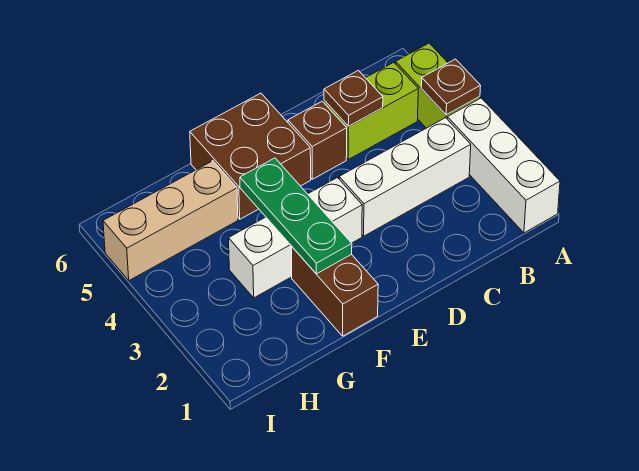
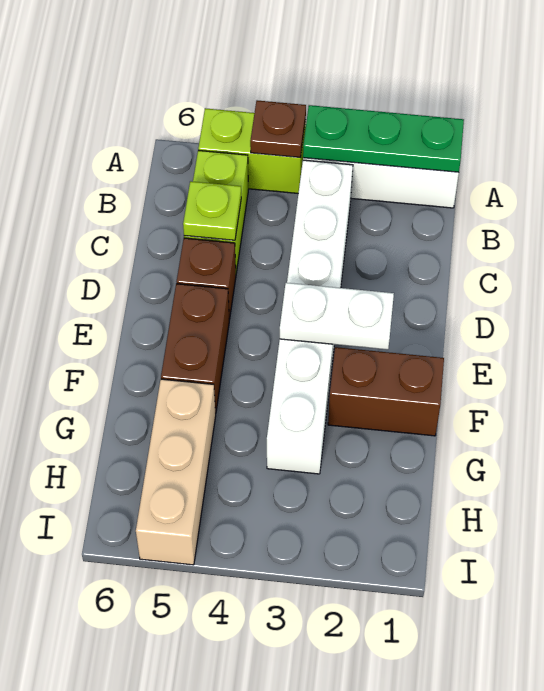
brown plate C5 level 2 -> lime plate C5 level 2
none -> white plate E2:E3 level 2
brown brick E5:F6 level 1 -> brown brick E5:F5 level 1
green plate F2:F4 level 2 -> green plate A1:A3 level 2

